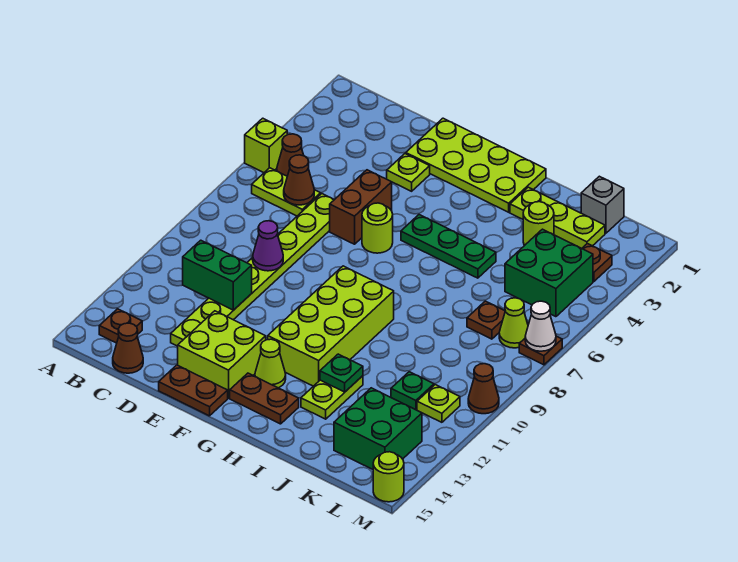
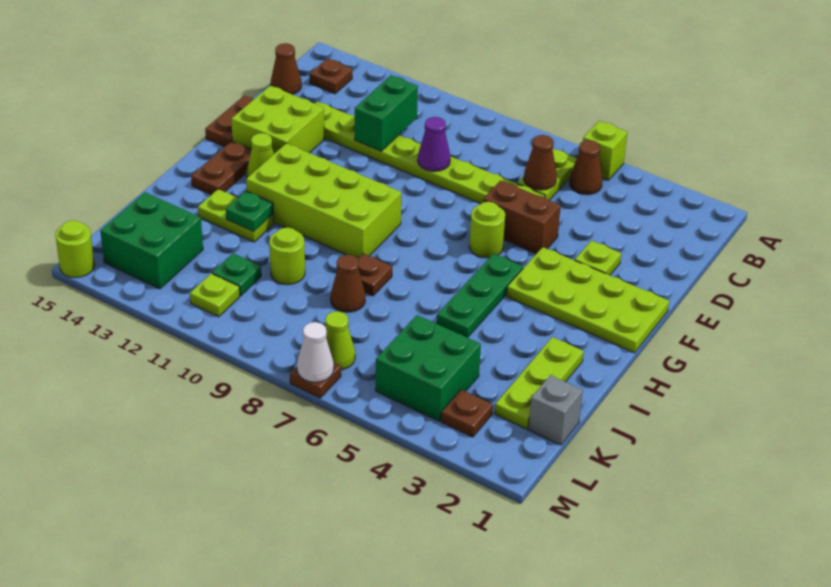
lime plate E1:H2 level 1 -> lime plate F1:G4 level 1
lime round brick J3 level 1 -> lime round brick J10 level 1
brown plate K7 level 1 -> brown plate I8 level 1
brown cone M10 level 1 -> brown cone J8 level 1

